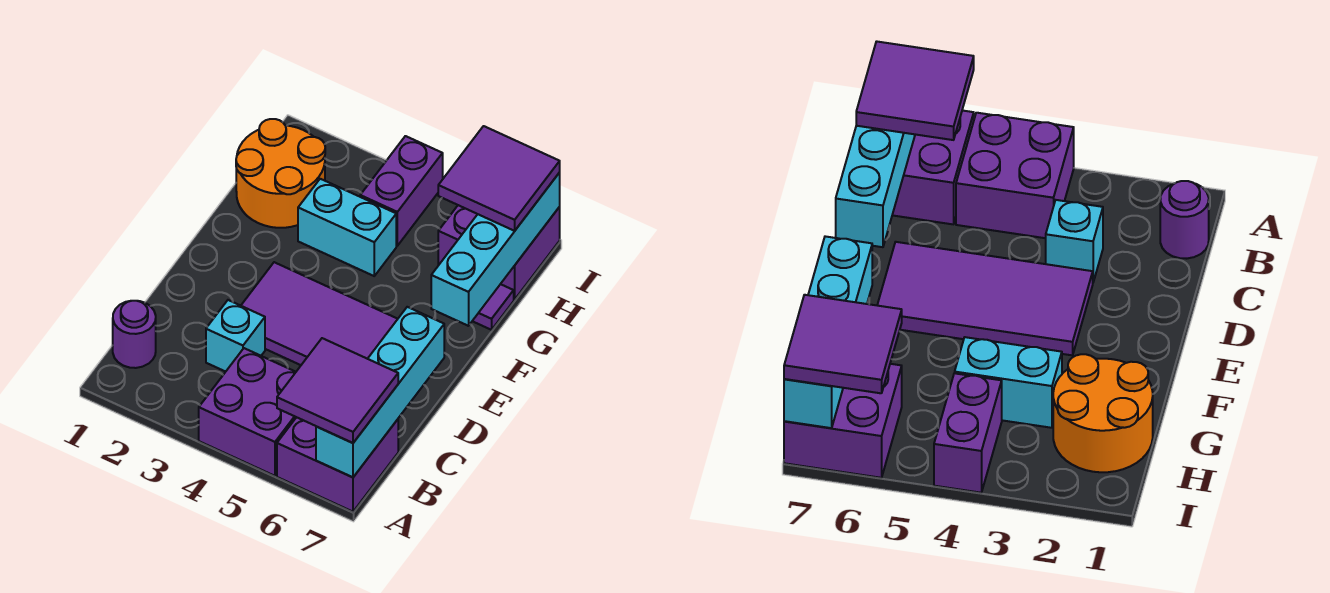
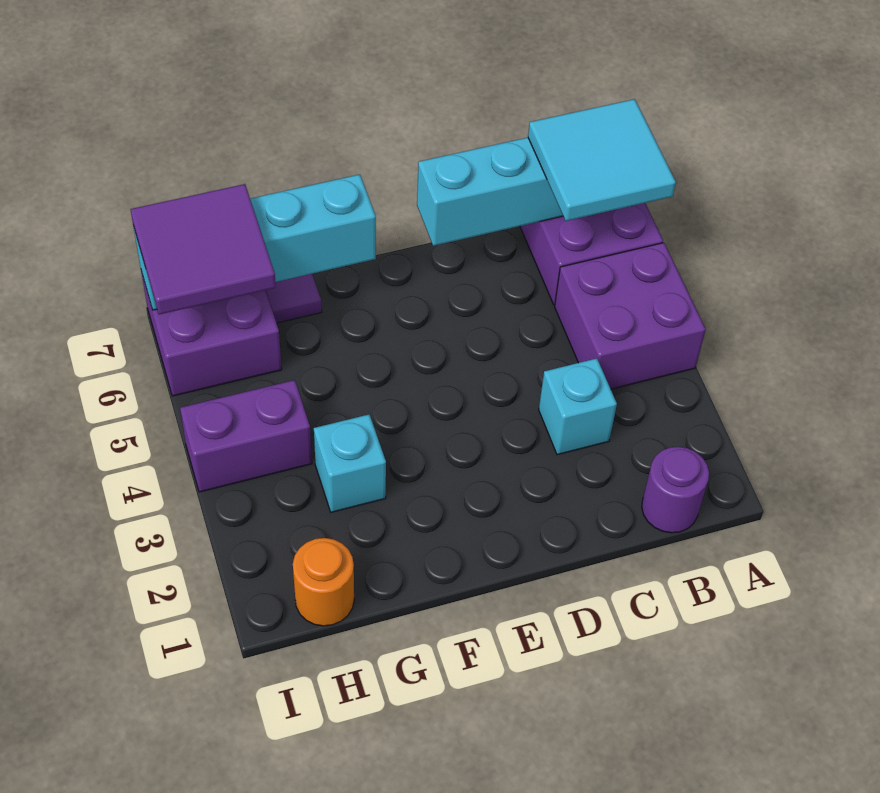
purple tile A6:B7 level 3 -> cyan tile A6:B7 level 3
purple tile D3:E6 level 1 -> none
orange round brick G1:H2 level 1 -> orange round brick H1 level 1
cyan brick G3:G4 level 1 -> cyan brick G3 level 1

